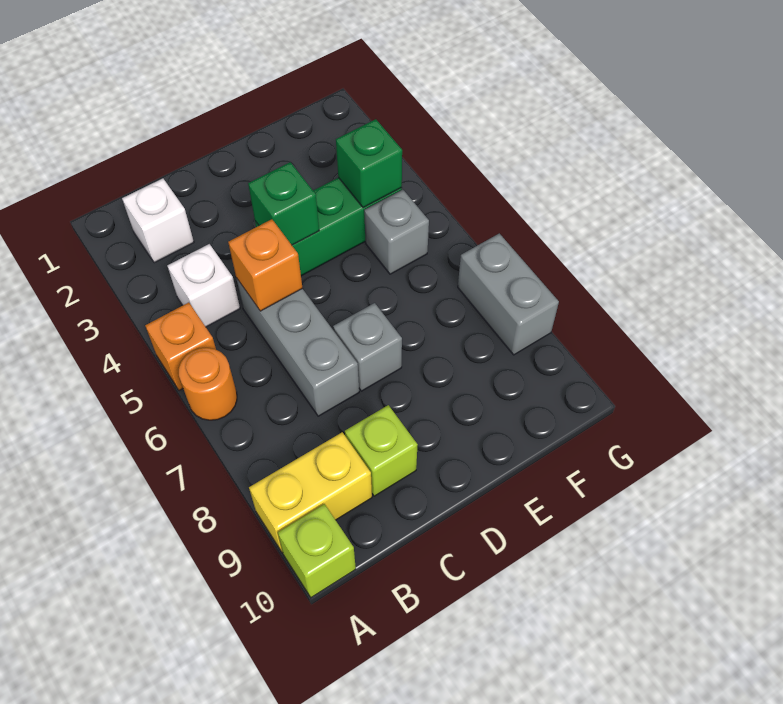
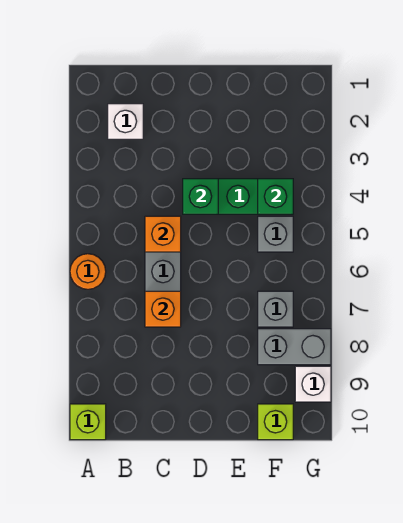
orange brick A5 level 1 -> orange brick C7 level 2
yellow brick A9:B9 level 1 -> none
white brick B4 level 1 -> white brick G9 level 1
lime brick C9 level 1 -> lime brick F10 level 1
grey brick D7 level 1 -> grey brick F7 level 1
grey brick G7:G8 level 1 -> grey brick F8:G8 level 1

